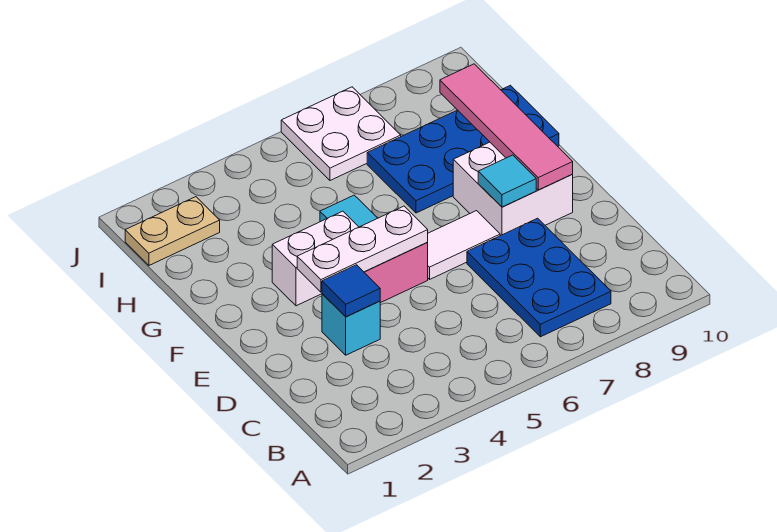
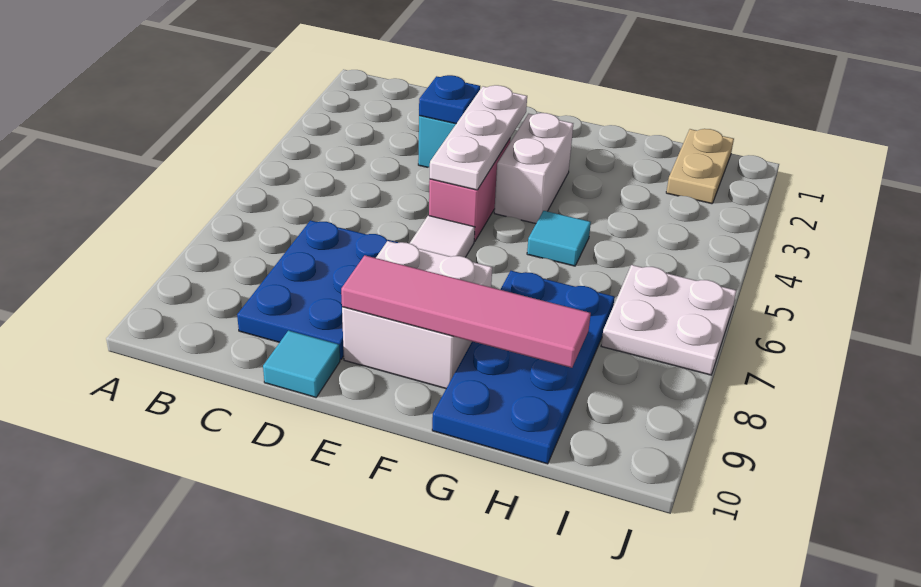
blue plate B7:D8 level 1 -> blue plate C7:D9 level 1
blue tile D3 level 2 -> blue plate D3 level 2
cyan tile E8 level 2 -> cyan tile D10 level 1

